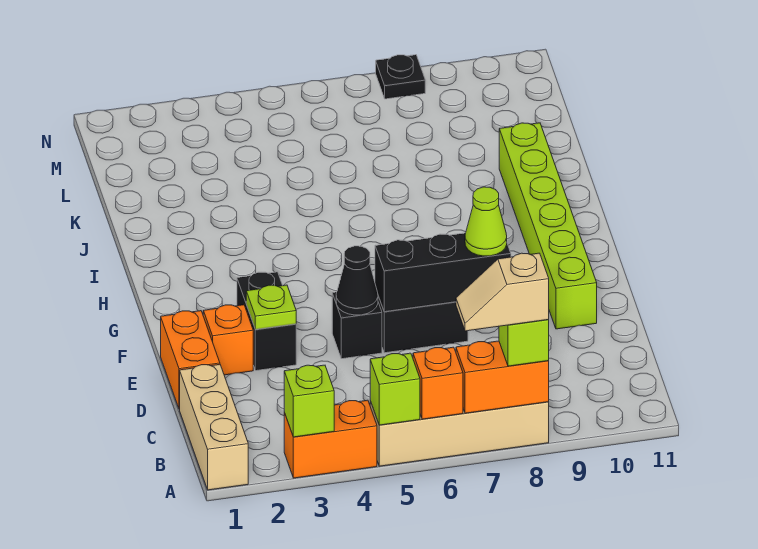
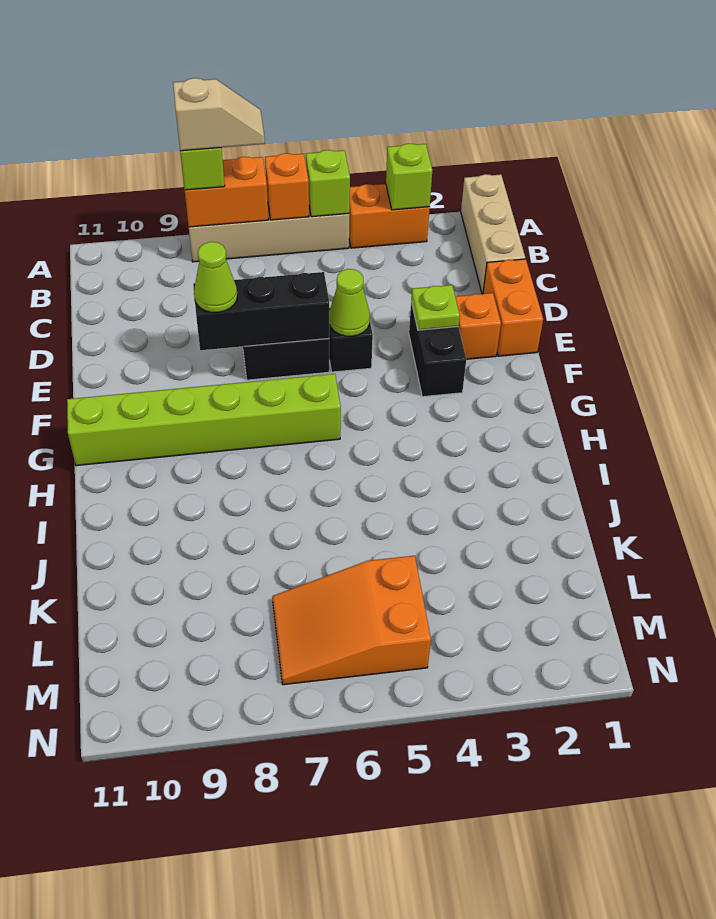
black cone E5 level 2 -> lime cone E5 level 2
lime brick E10:J10 level 1 -> lime brick G6:G11 level 1
none -> orange slope L5:M7 level 1 top 5
black plate N8 level 1 -> none

